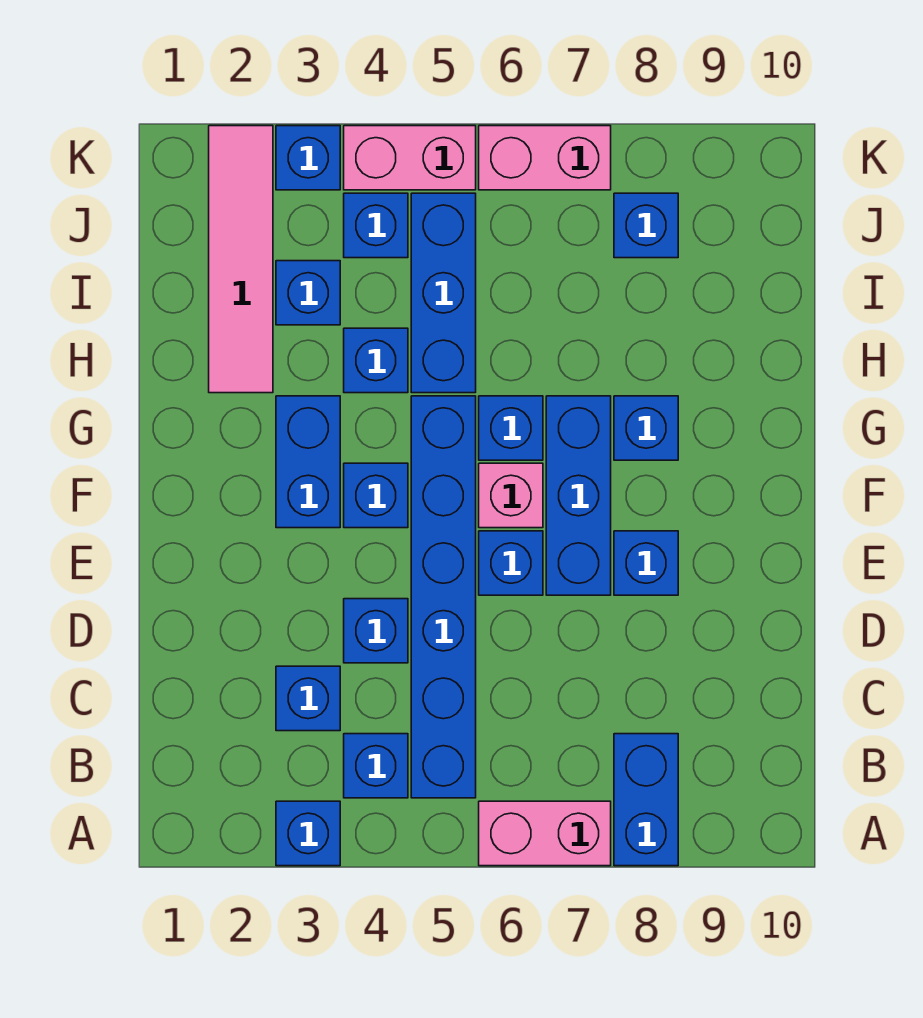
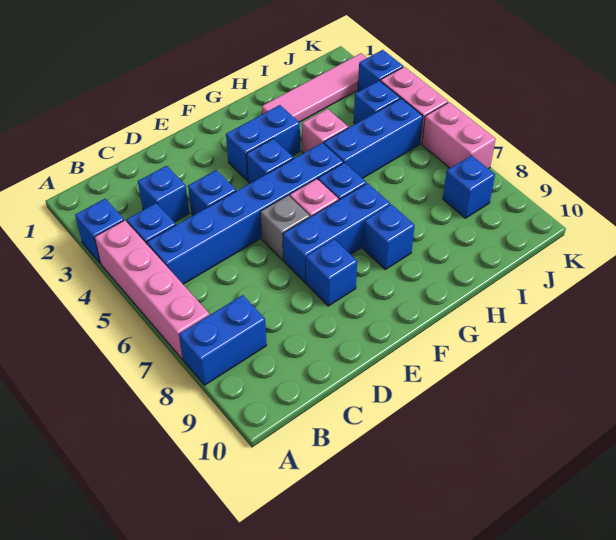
pink brick A6:A7 level 1 -> pink brick A4:A7 level 1
blue brick E6 level 1 -> grey brick E6 level 1
blue brick H4 level 1 -> pink brick H4 level 1
blue brick I3 level 1 -> none

